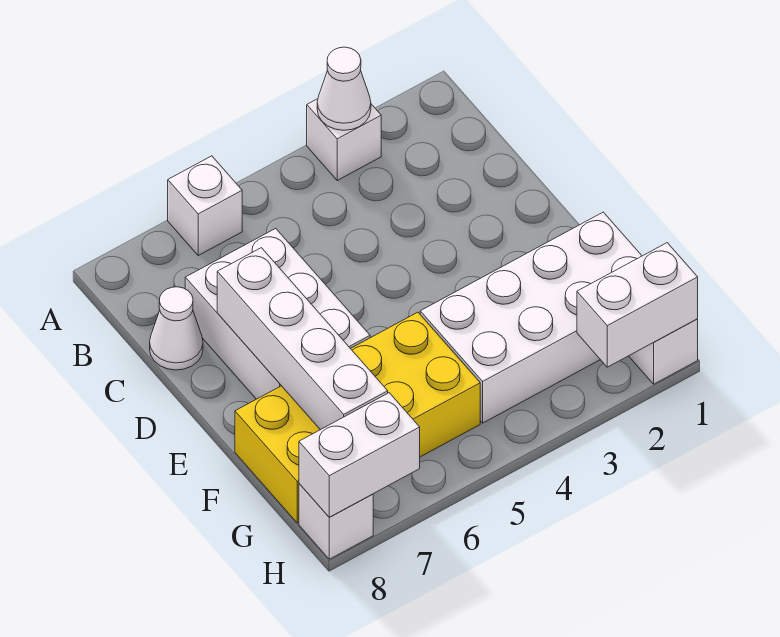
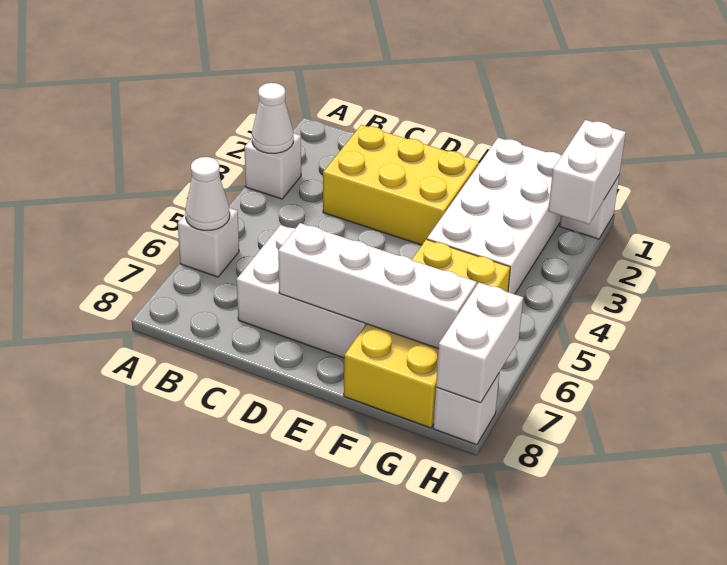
none -> yellow brick C2:E3 level 1
white cone C8 level 1 -> white cone A6 level 2

